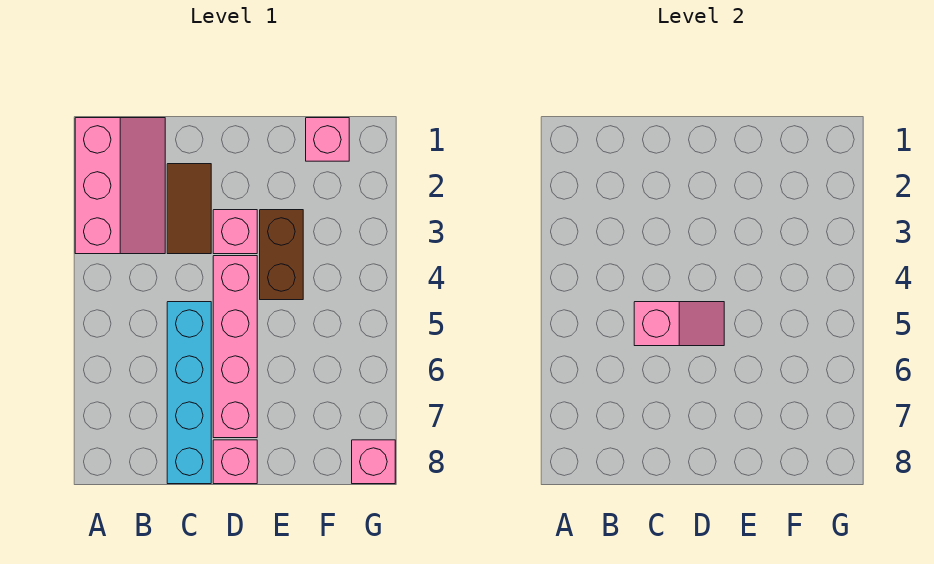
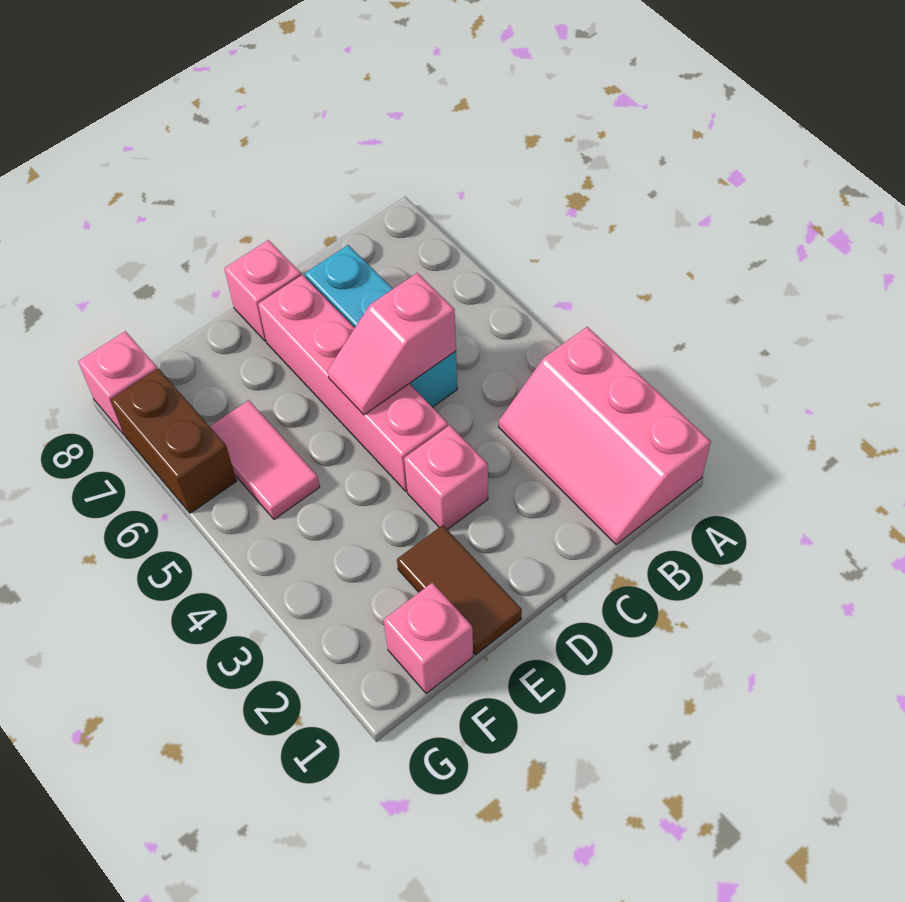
brown tile C2:C3 level 1 -> brown tile E1:E2 level 1
cyan brick C5:C8 level 1 -> cyan brick C5:C7 level 1
brown brick E3:E4 level 1 -> brown brick G6:G7 level 1
none -> pink tile F5:F6 level 1

